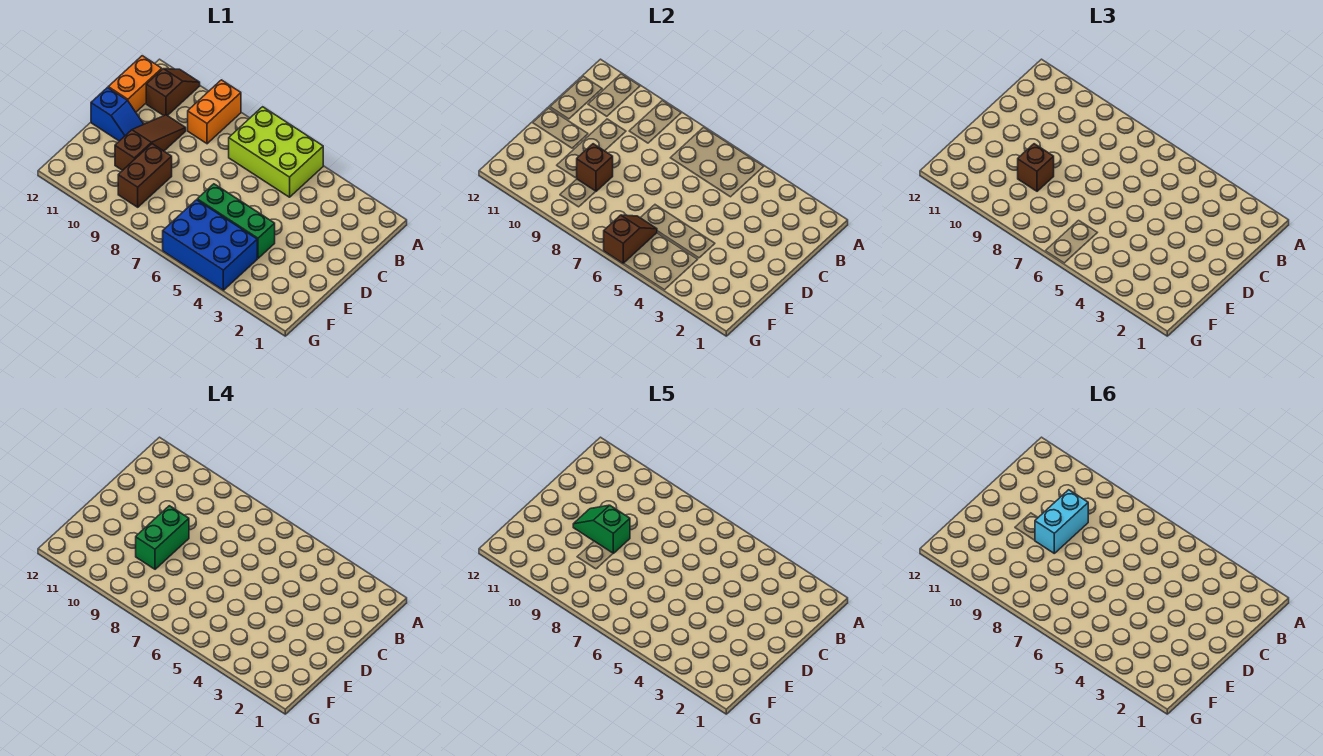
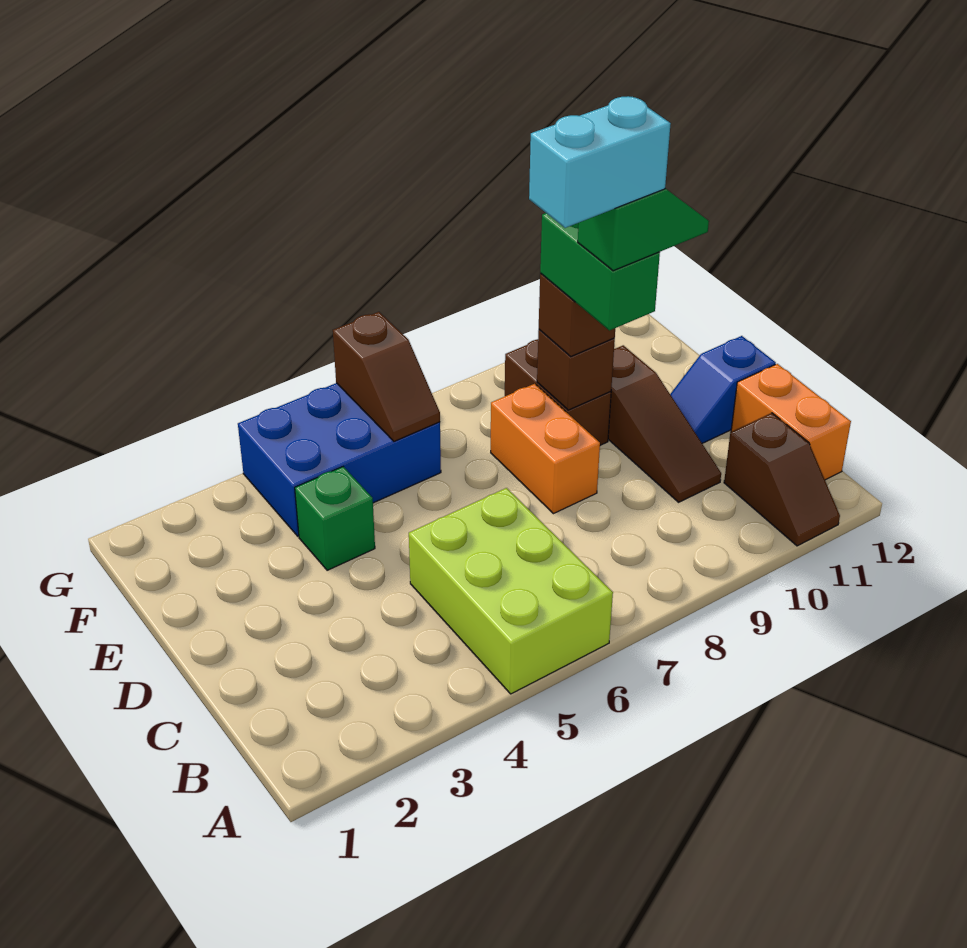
lime brick A5:B7 level 1 -> lime brick A5:C6 level 1
orange brick A9:B9 level 1 -> orange brick D8:E8 level 1
cyan brick C9:D9 level 6 -> cyan brick D8:D9 level 6
green brick E4:E6 level 1 -> green brick E4 level 1

